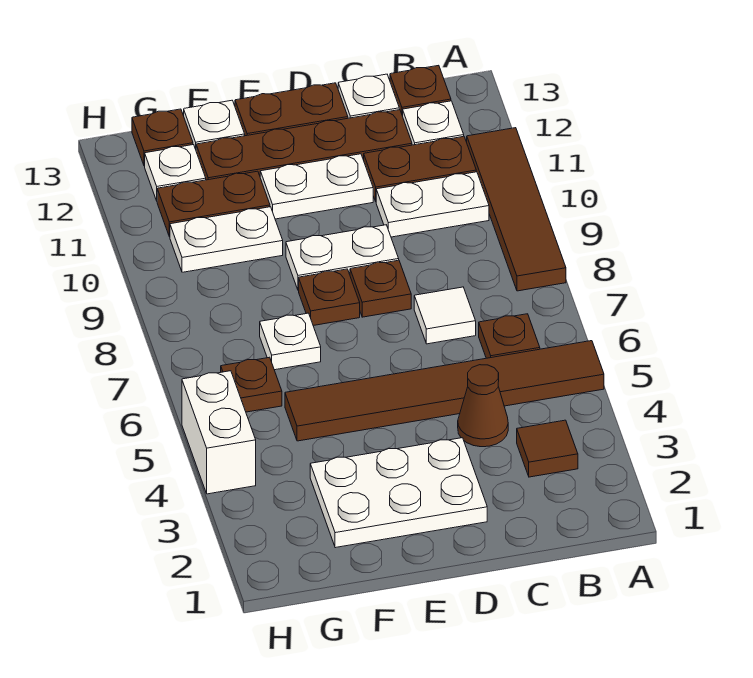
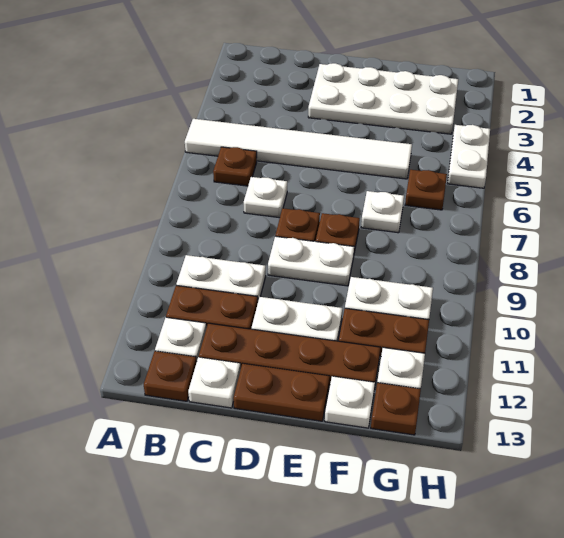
brown tile A5:F5 level 1 -> white tile A5:F5 level 1
brown tile A8:A11 level 1 -> none
brown tile B3 level 1 -> none
brown cone C4 level 1 -> none
white tile C7 level 1 -> white plate C7 level 1
white plate D2:F3 level 1 -> white plate D2:G3 level 1
white brick H4:H5 level 1 -> white plate H4:H5 level 1

